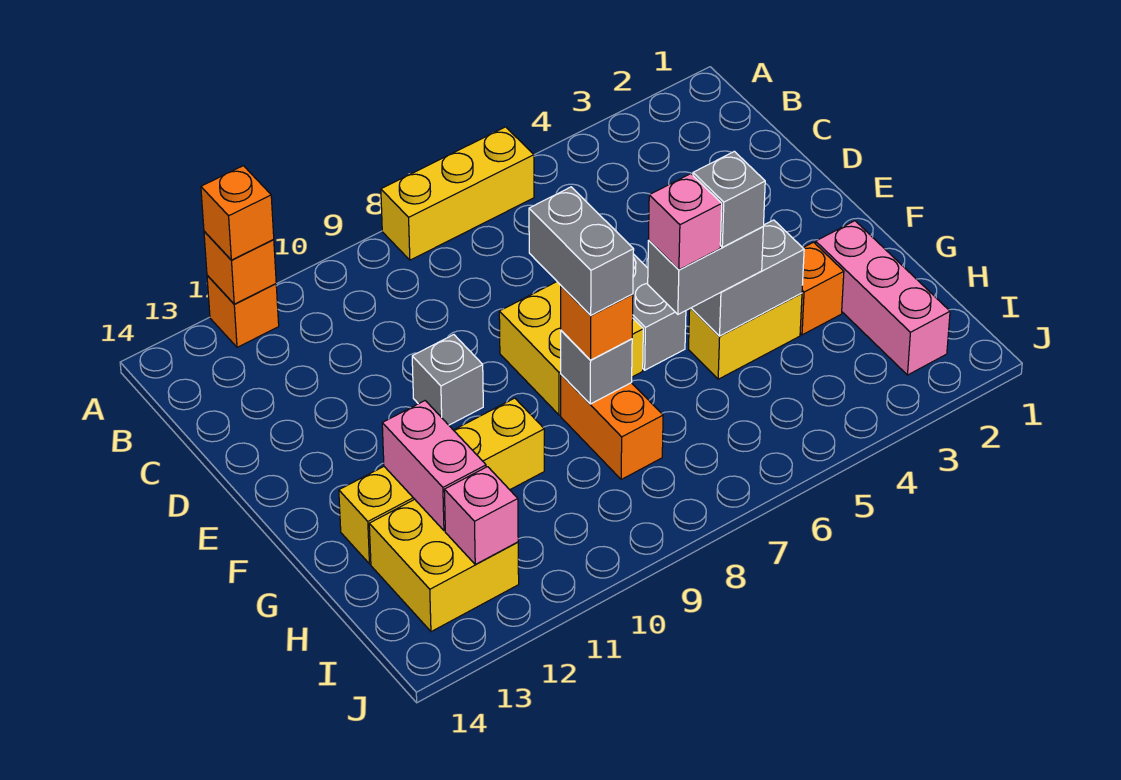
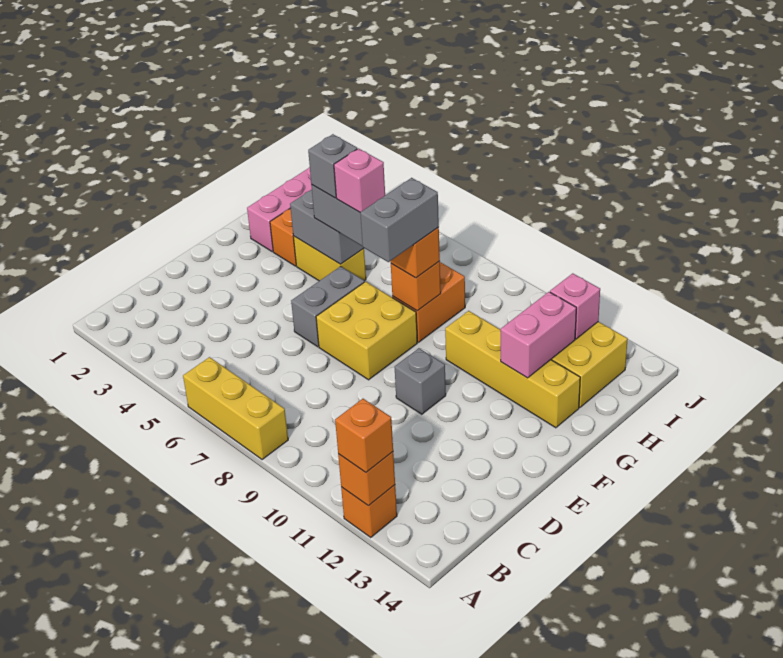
grey brick G8 level 2 -> orange brick G8 level 2

